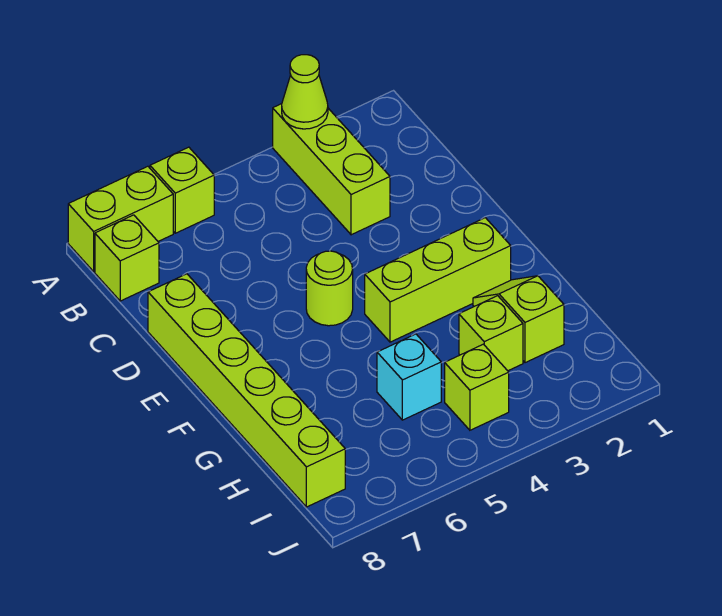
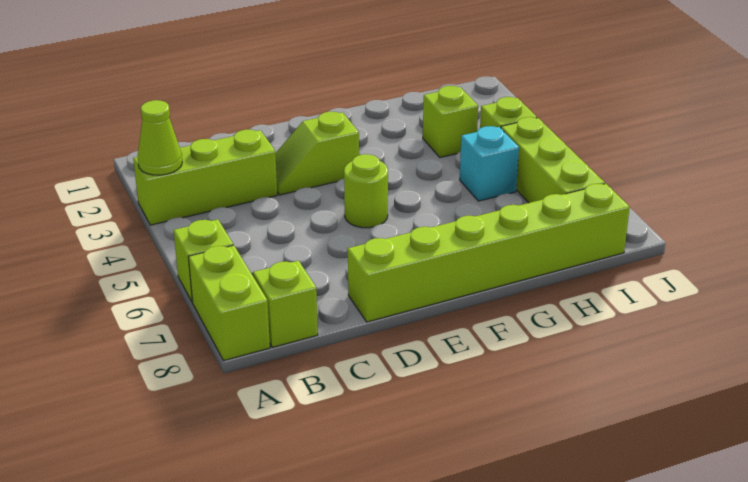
lime brick F2:F4 level 1 -> lime brick I5:I7 level 1
lime slope G2:H2 level 1 top H -> lime slope D3:E3 level 1 top E

